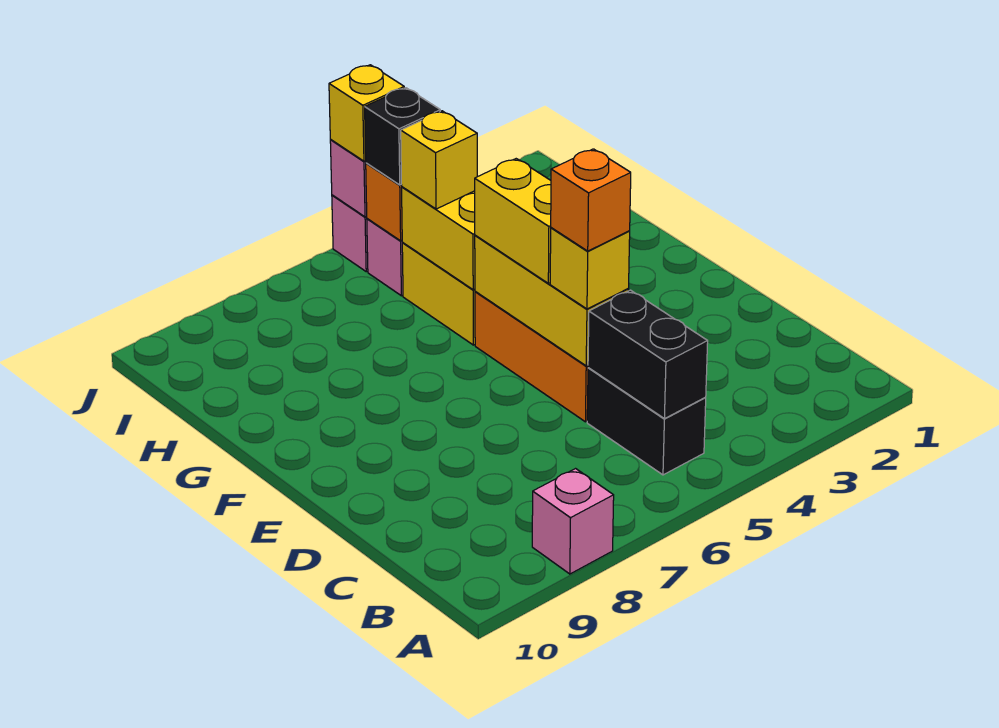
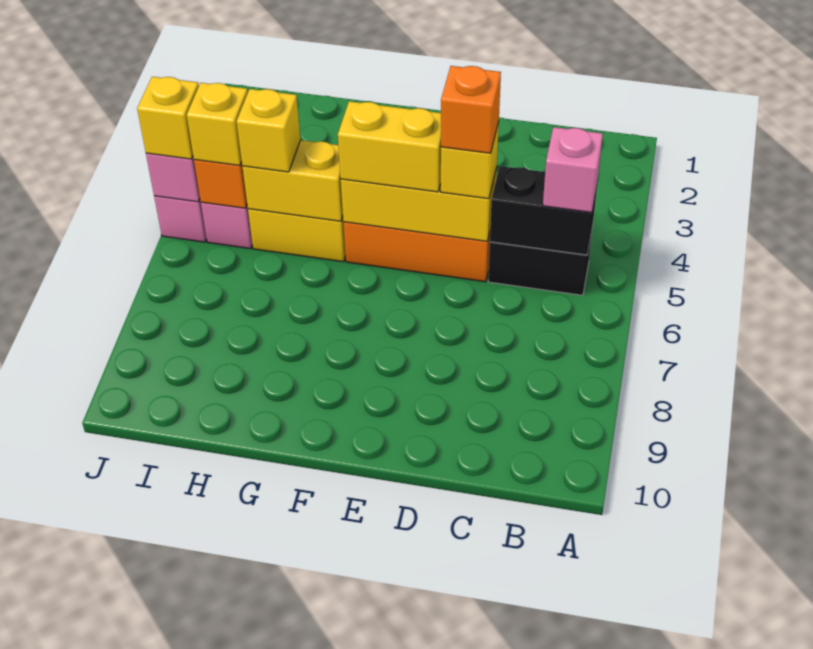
pink brick A8 level 1 -> pink brick B5 level 3
black brick I5 level 3 -> yellow brick I5 level 3

